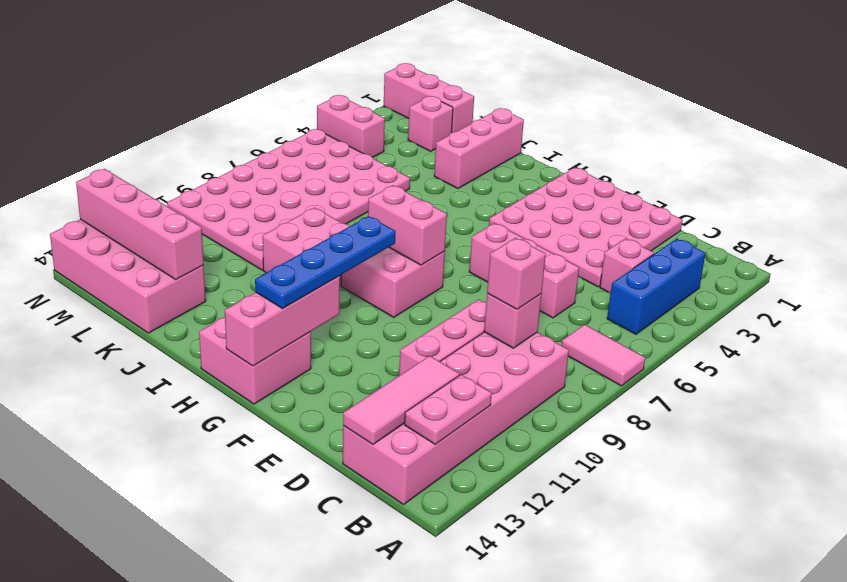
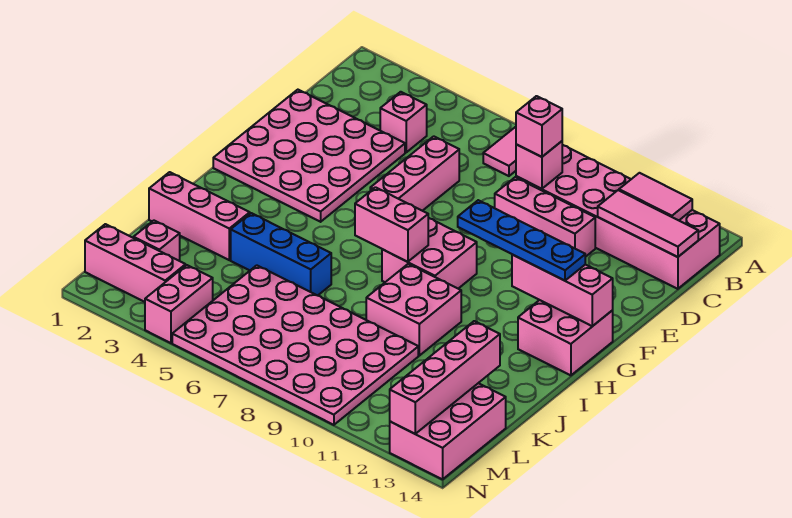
blue brick B3:B5 level 1 -> blue brick J4:J6 level 1
pink plate B12:B13 level 2 -> pink tile B12:B13 level 2
pink brick G8:H8 level 2 -> pink brick H7:H8 level 2
pink brick K13:N14 level 1 -> pink brick L13:N14 level 1
pink brick L1:N1 level 1 -> pink brick M1:M3 level 1

